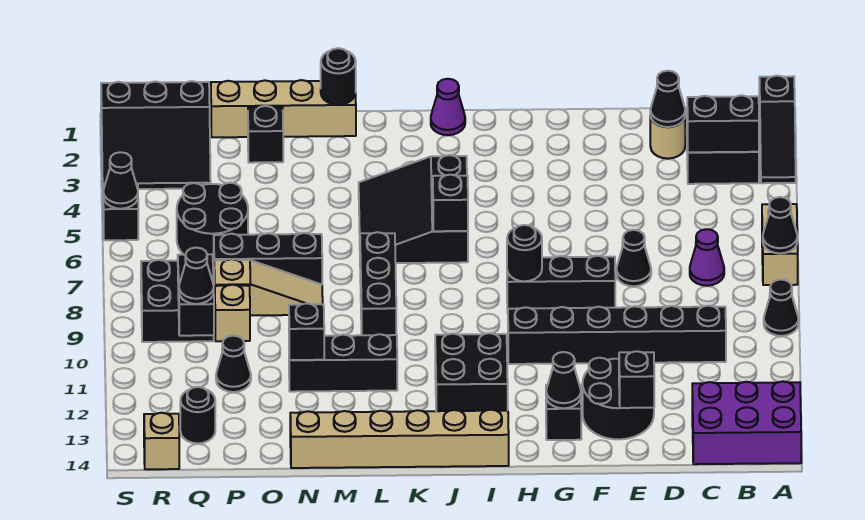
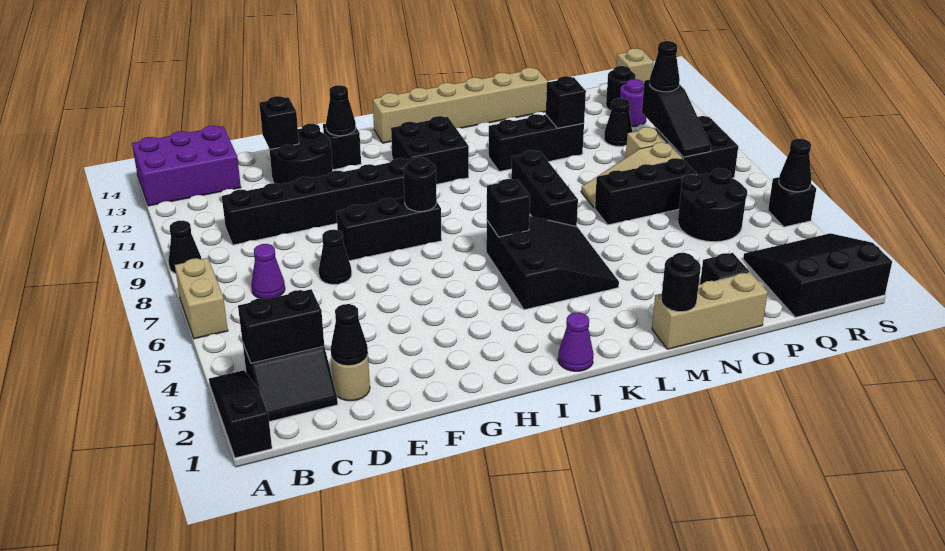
black cone A7 level 2 -> none
tan brick M1:P1 level 1 -> tan brick M1:O1 level 1
none -> purple round brick Q12 level 1

